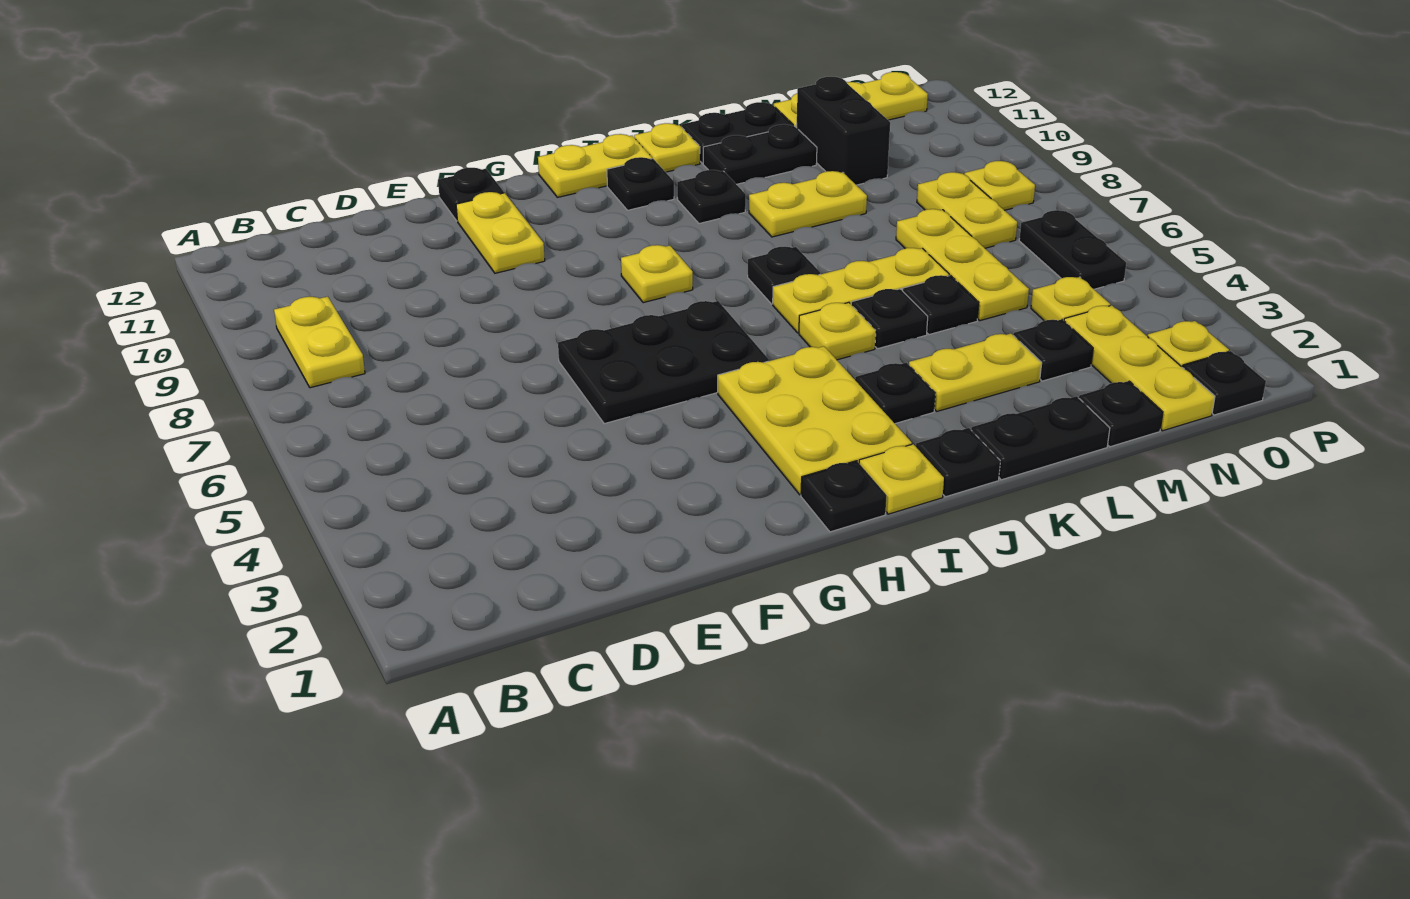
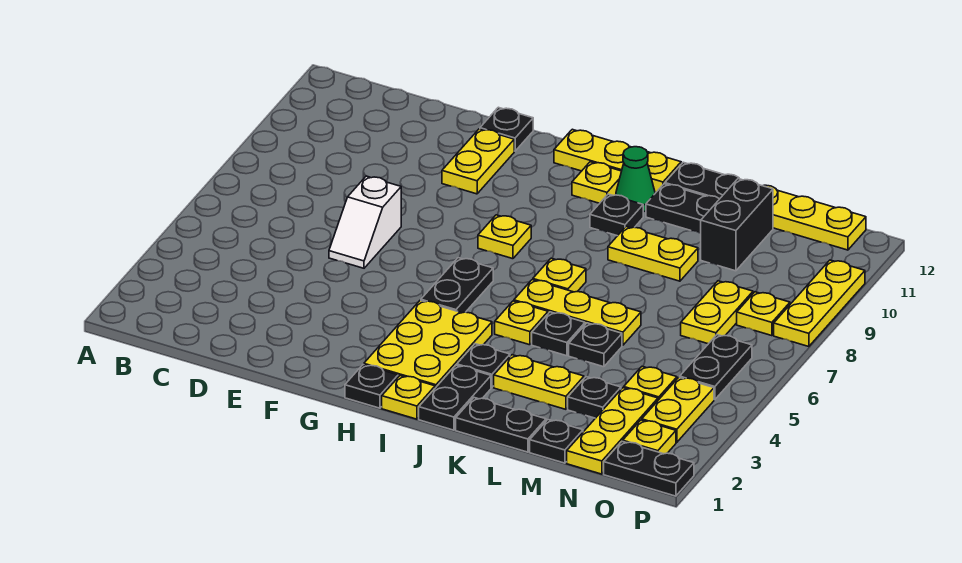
yellow plate B8:B9 level 1 -> yellow plate O3:O4 level 1
none -> white slope E6:E7 level 1 top 7
black plate F5:H6 level 1 -> black plate H5:H6 level 1
black plate I11 level 1 -> yellow plate I11 level 1
black plate J1 level 1 -> black plate J1:J2 level 1
black plate J7 level 1 -> yellow plate J7 level 1
none -> green cone J11 level 1
yellow plate M5:M7 level 1 -> yellow plate P8:P10 level 1
black plate O1 level 1 -> black plate O1:P1 level 1

